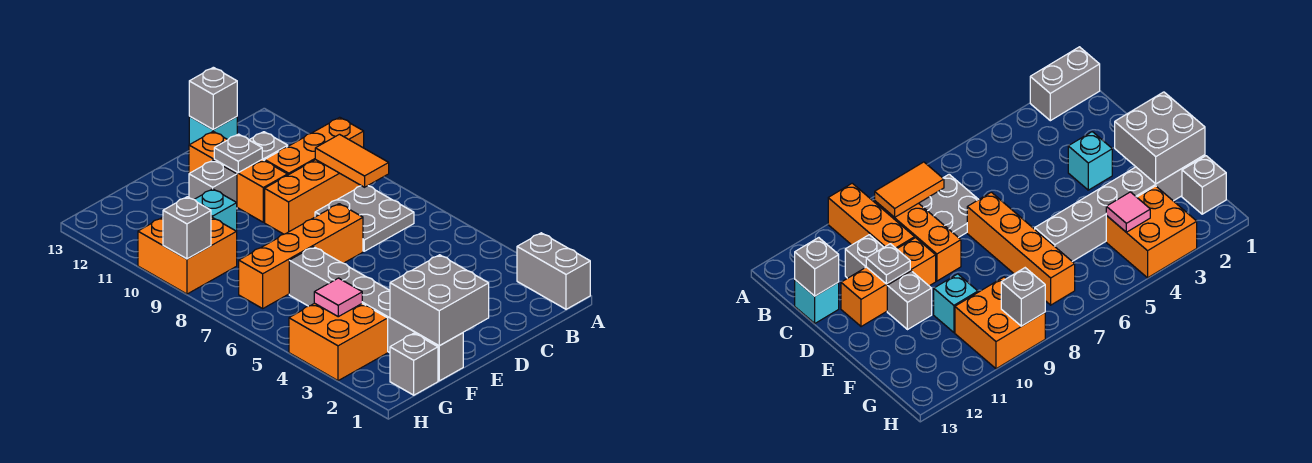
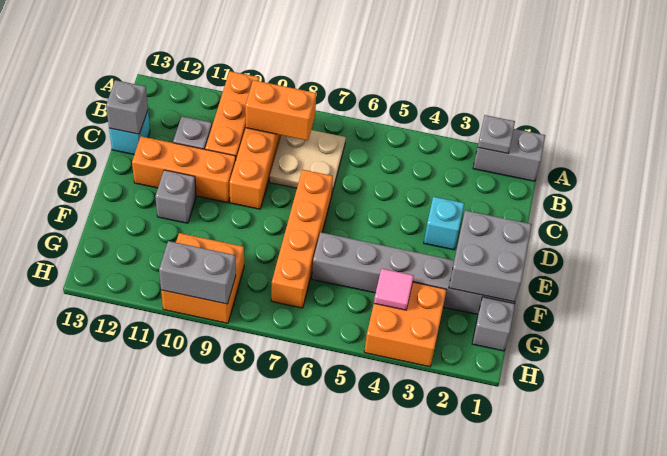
grey plate B7:C8 level 1 -> tan plate B7:C8 level 1
orange tile B8:B9 level 2 -> orange brick B8:B9 level 2
grey plate D11 level 2 -> grey plate A2 level 2
cyan brick F10 level 1 -> none
grey brick H9 level 2 -> grey brick H9:H10 level 2

